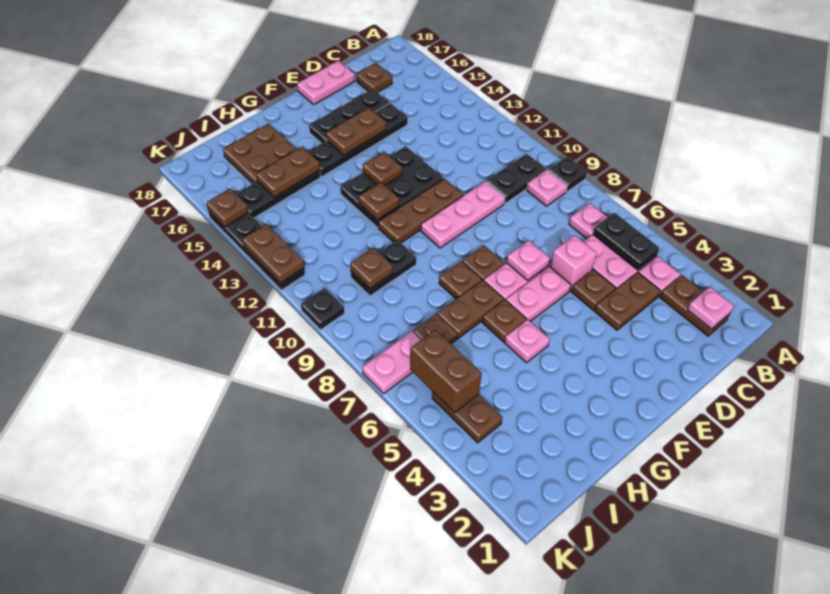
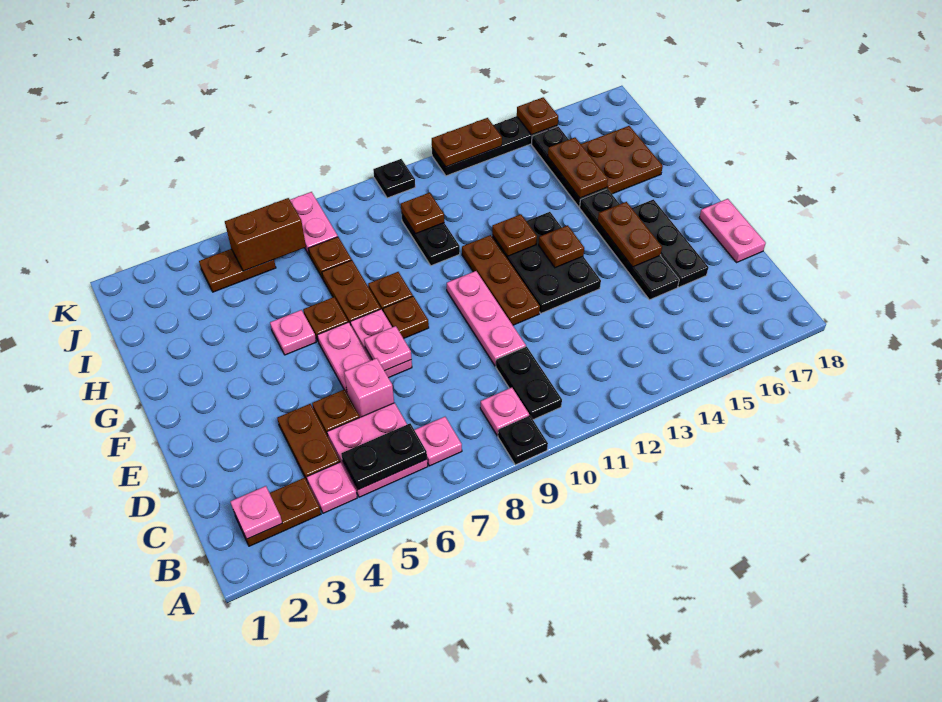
brown plate C17 level 1 -> none

